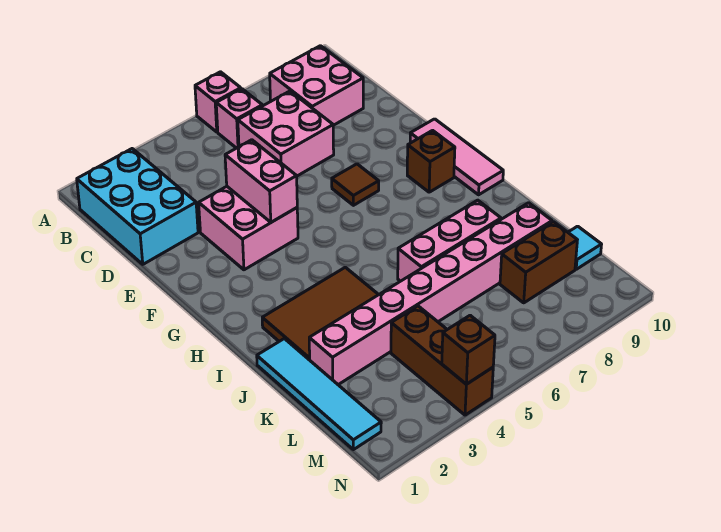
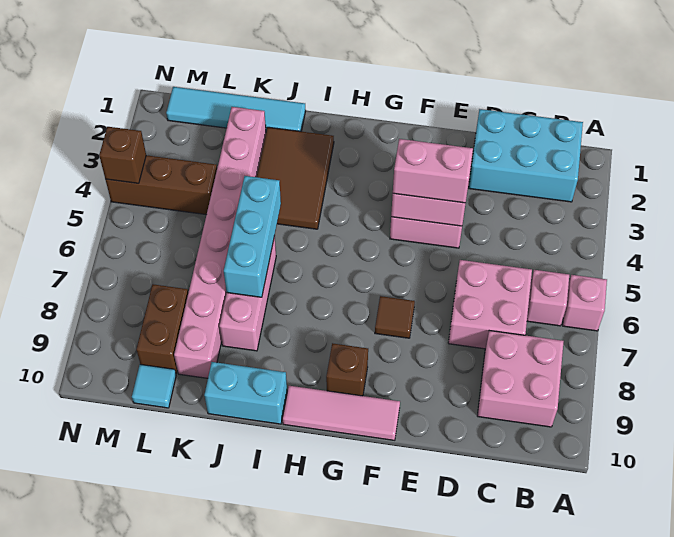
none -> pink brick E4:F4 level 3
none -> cyan brick I10:J10 level 1
none -> cyan brick J5:J7 level 2

